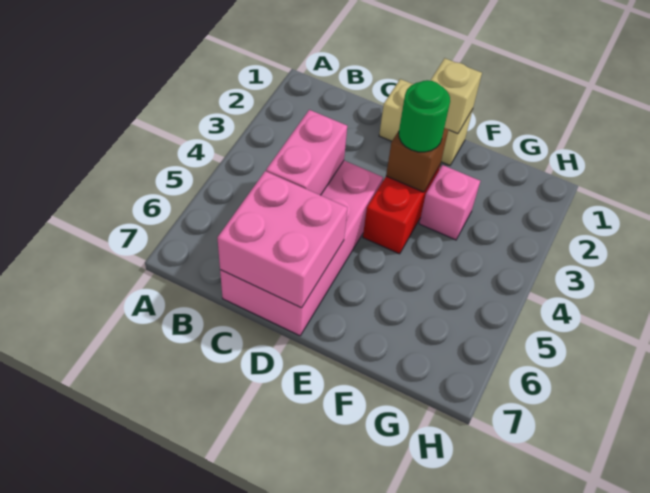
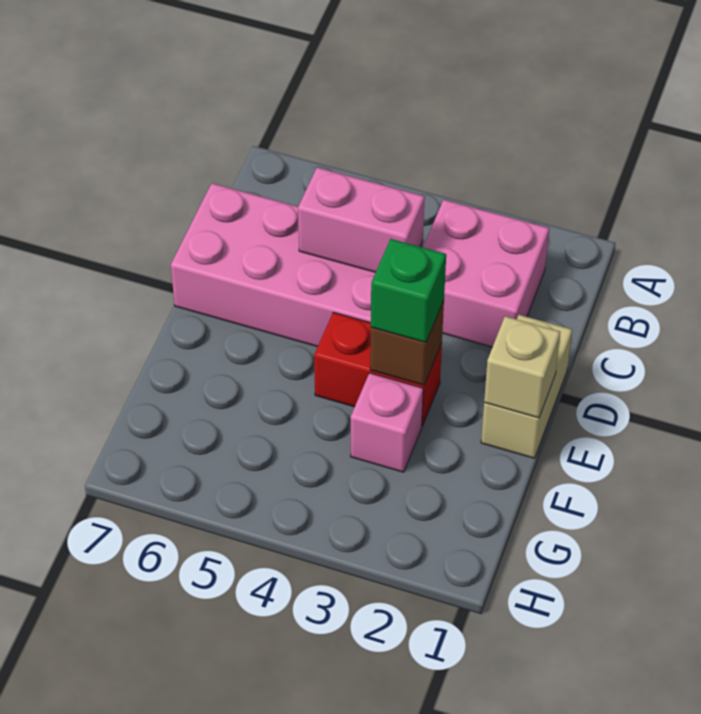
pink brick C6:D7 level 2 -> pink brick B2:C3 level 1
green round brick E3 level 3 -> green brick E3 level 3

